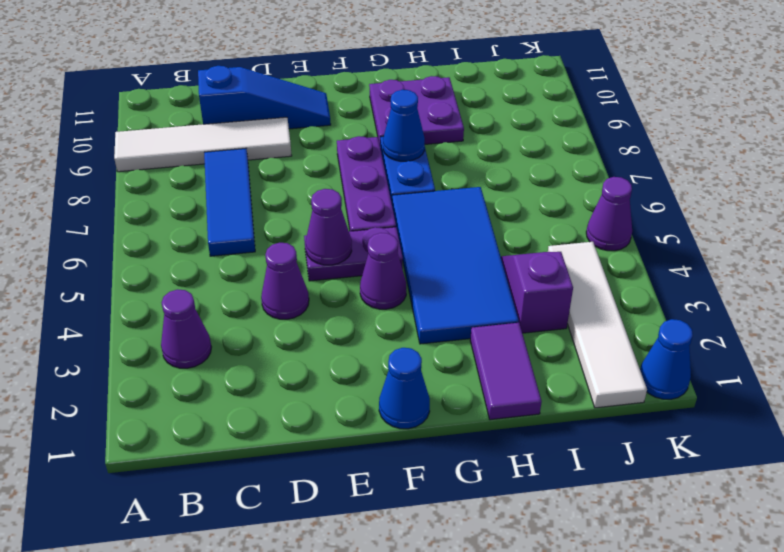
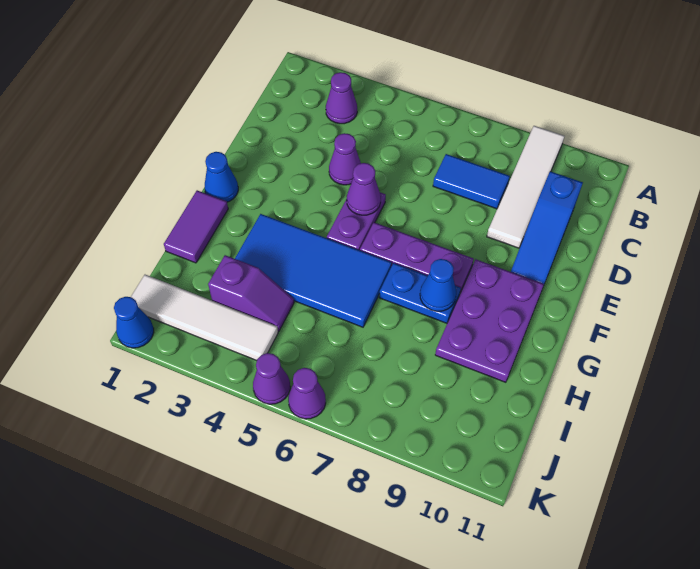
blue tile C6:C8 level 1 -> blue tile C7:C8 level 1
purple cone F4 level 1 -> purple cone K6 level 1
purple plate G9:H10 level 1 -> purple plate F9:H10 level 1
purple tile H1:H2 level 1 -> purple tile G1:H1 level 1

